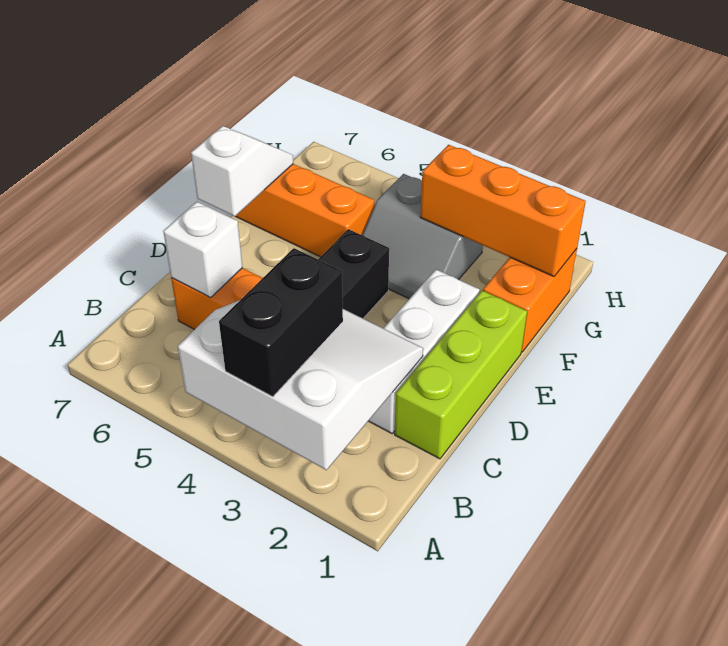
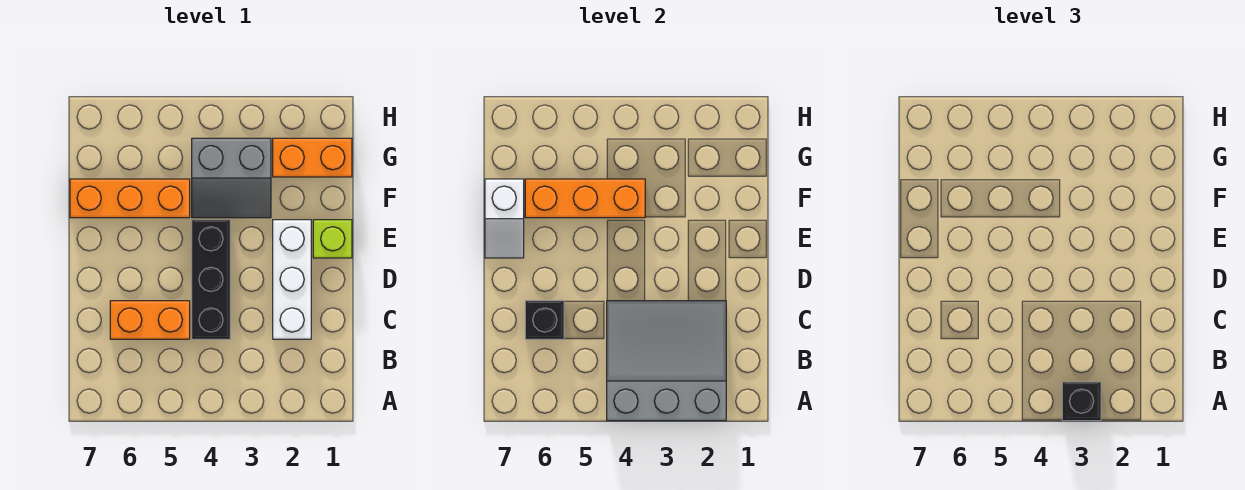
white slope A2:C4 level 2 top A -> grey slope A2:C4 level 2 top A
black brick A3:B3 level 3 -> black brick A3 level 3
lime brick C1:E1 level 1 -> lime brick E1 level 1
white brick C6 level 2 -> black brick C6 level 2
white slope E7:F7 level 2 top E -> white slope E7:F7 level 2 top F
orange brick F1:G1 level 1 -> orange brick G1:G2 level 1
orange brick G1:G3 level 2 -> orange brick F4:F6 level 2

